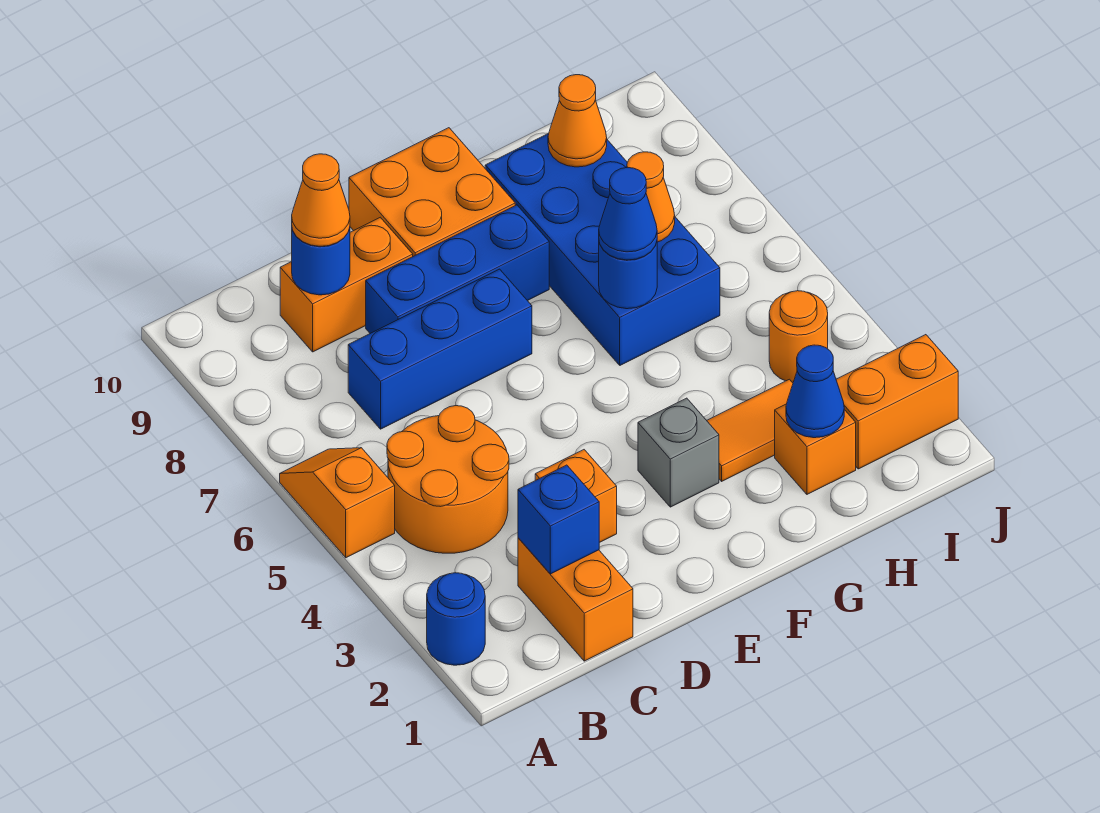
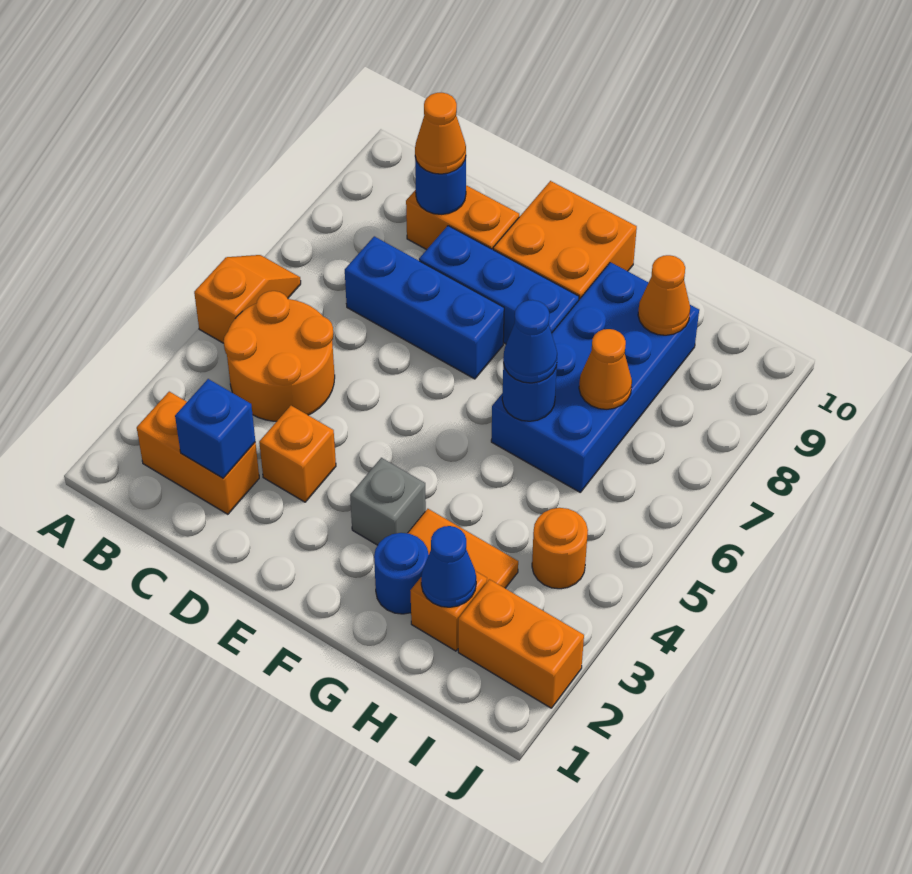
blue round brick A2 level 1 -> blue round brick G2 level 1
orange brick C1:C2 level 1 -> orange brick B2:C2 level 1

